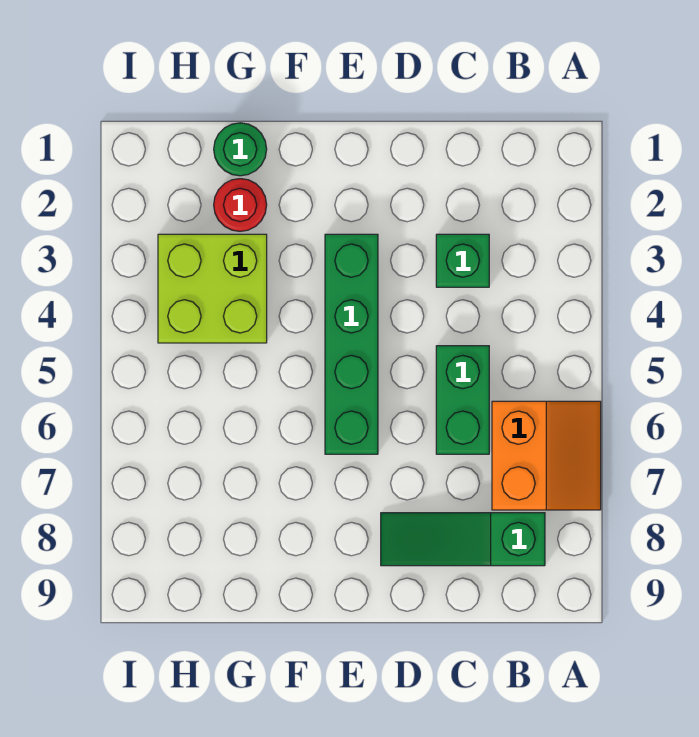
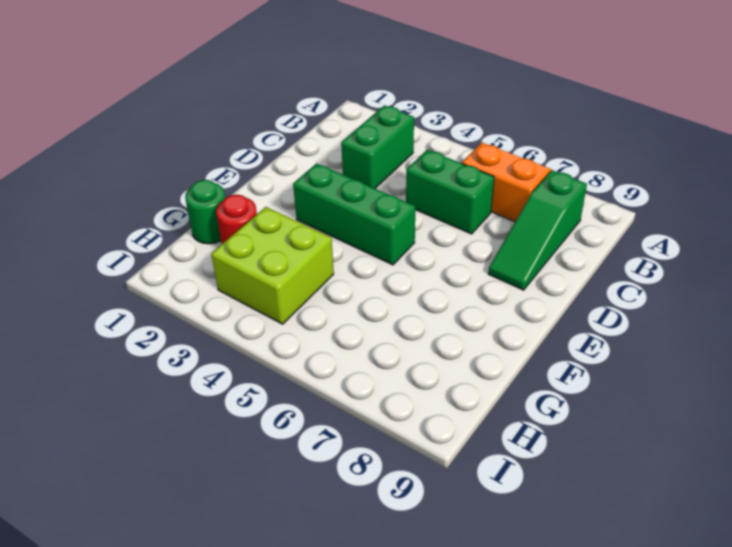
green brick C3 level 1 -> green brick B3:C3 level 1
green brick E3:E6 level 1 -> green brick E3:E5 level 1

